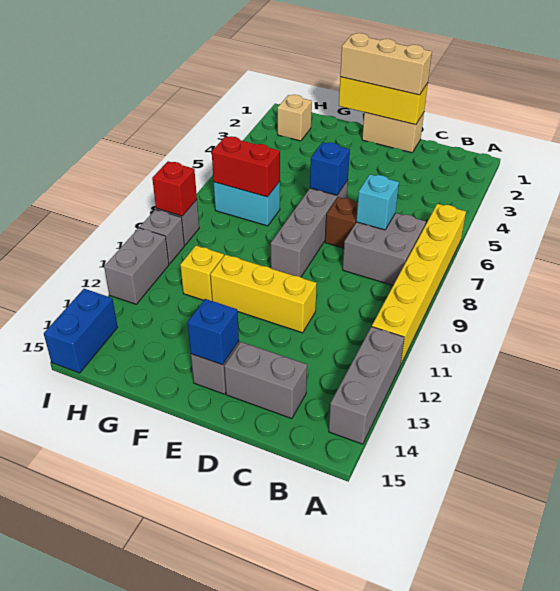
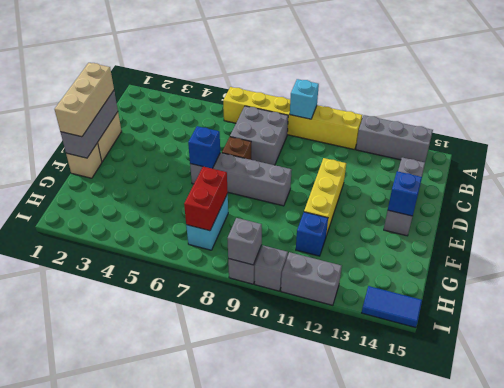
cyan brick C7 level 2 -> cyan brick A9 level 2
yellow brick D1:F1 level 2 -> grey brick D1:F1 level 2
yellow brick G11 level 1 -> blue brick G11 level 1
tan brick H2 level 1 -> tan brick F1 level 1
red brick I9 level 2 -> grey brick I9 level 2
blue brick I14:I15 level 1 -> blue tile I14:I15 level 1

